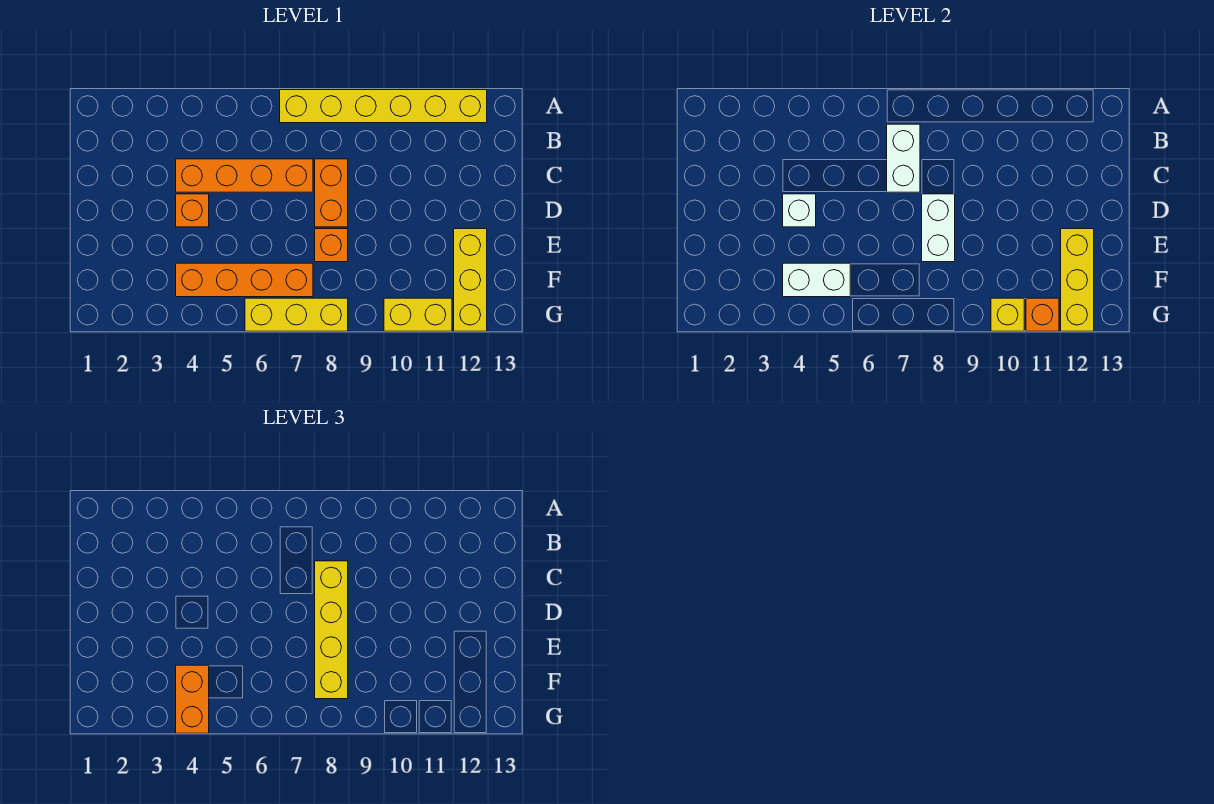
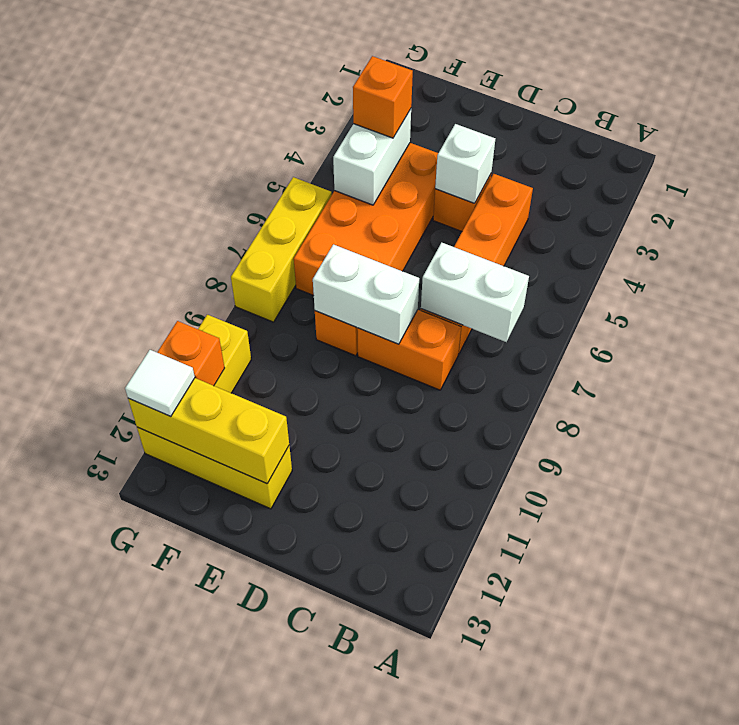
yellow brick A7:A12 level 1 -> none
yellow brick C8:F8 level 3 -> none
orange brick F4:F7 level 1 -> orange brick E4:F7 level 1
orange brick F4:G4 level 3 -> orange brick F4 level 3
yellow brick G10 level 2 -> none
none -> white tile G12 level 3

